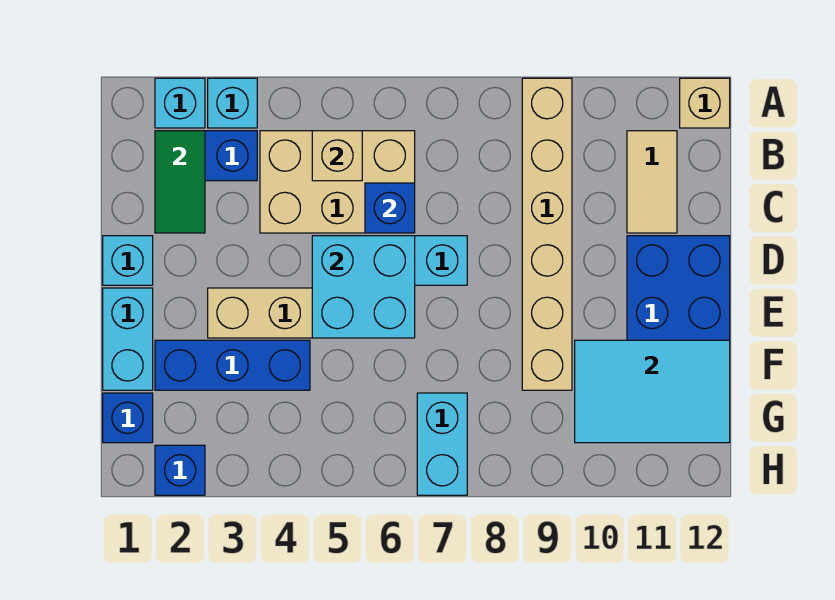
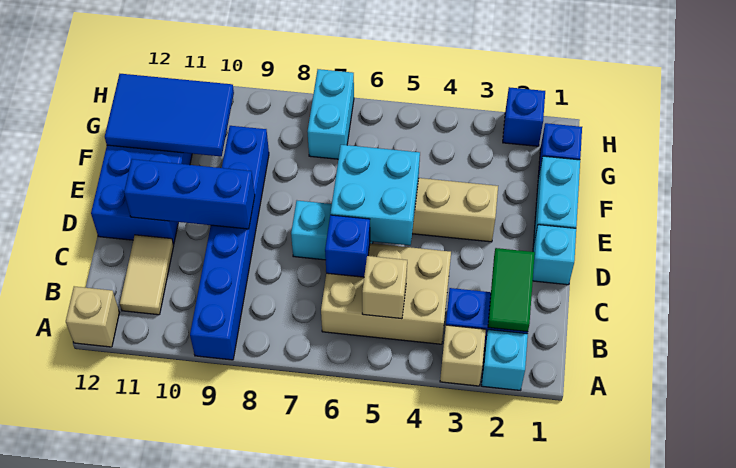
cyan brick A3 level 1 -> tan brick A3 level 1
tan brick A9:F9 level 1 -> blue brick A9:F9 level 1
blue brick F2:F4 level 1 -> blue brick D9:D11 level 2
cyan tile F10:G12 level 2 -> blue tile F10:G12 level 2

